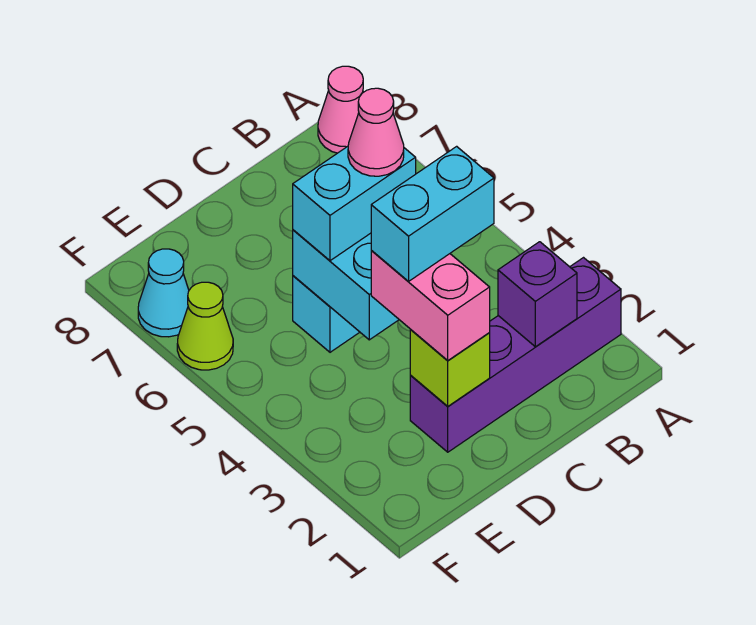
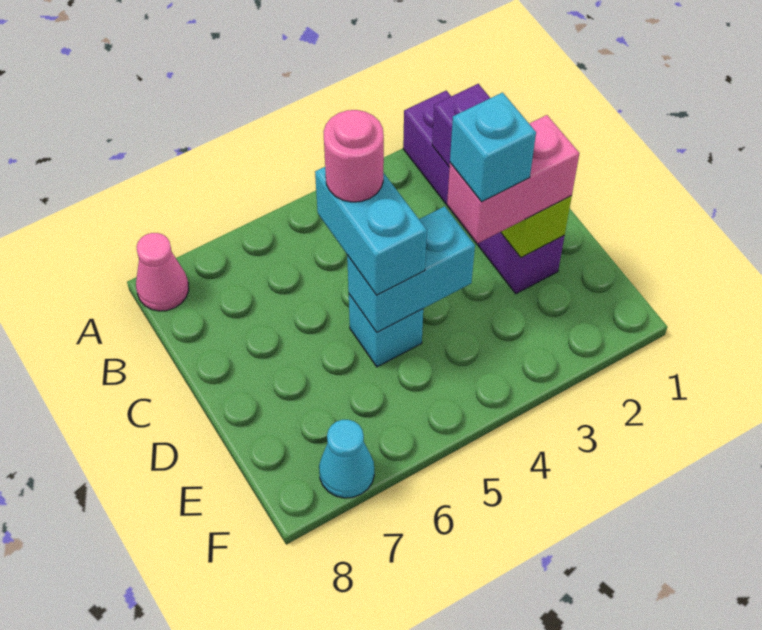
cyan brick C3:D3 level 4 -> cyan brick D3 level 4
pink cone C5 level 4 -> pink round brick C5 level 4
lime cone F6 level 1 -> none

